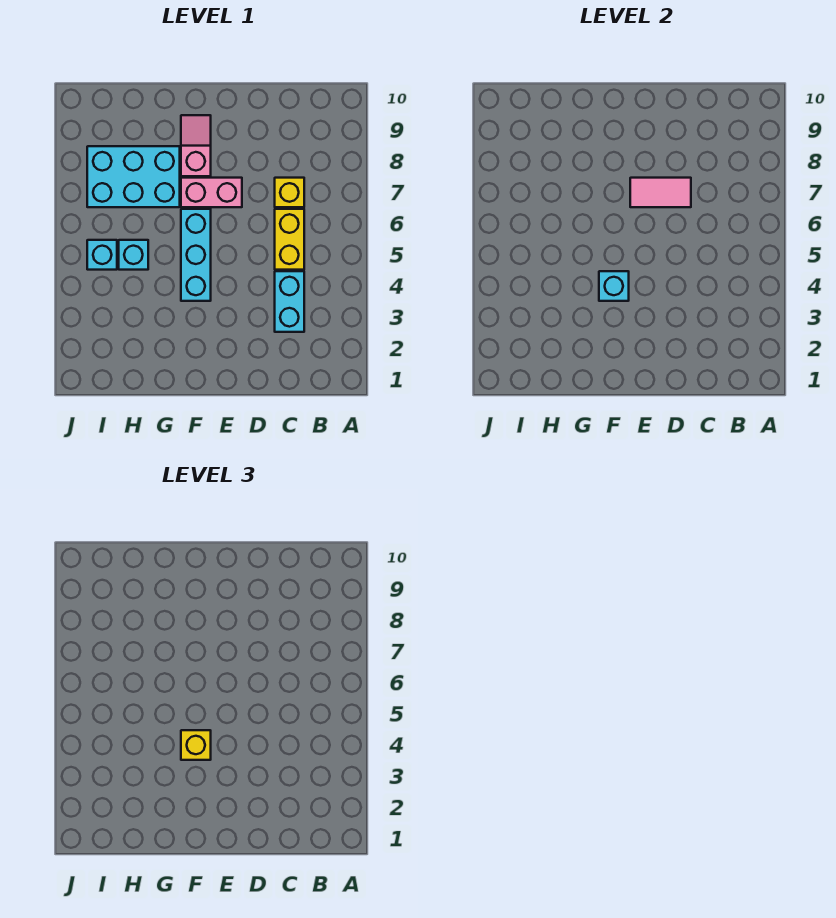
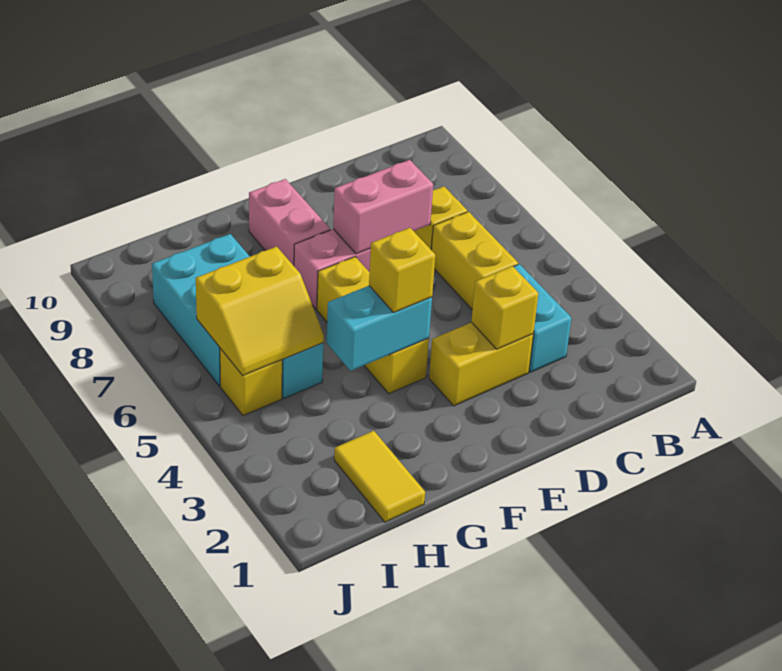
none -> yellow brick D3:E3 level 1
none -> yellow brick D3 level 2
pink tile D7:E7 level 2 -> pink brick D7:E7 level 2
cyan brick F4:F6 level 1 -> yellow brick F4:F6 level 1
cyan brick F4 level 2 -> cyan brick F4:G4 level 2
pink slope F8:F9 level 1 top 8 -> pink brick F8:F9 level 1
cyan brick G7:I8 level 1 -> cyan brick H6:I8 level 1
none -> yellow tile H1:H2 level 1
none -> yellow slope H5:I6 level 2 top 6
cyan brick I5 level 1 -> yellow brick I5 level 1

